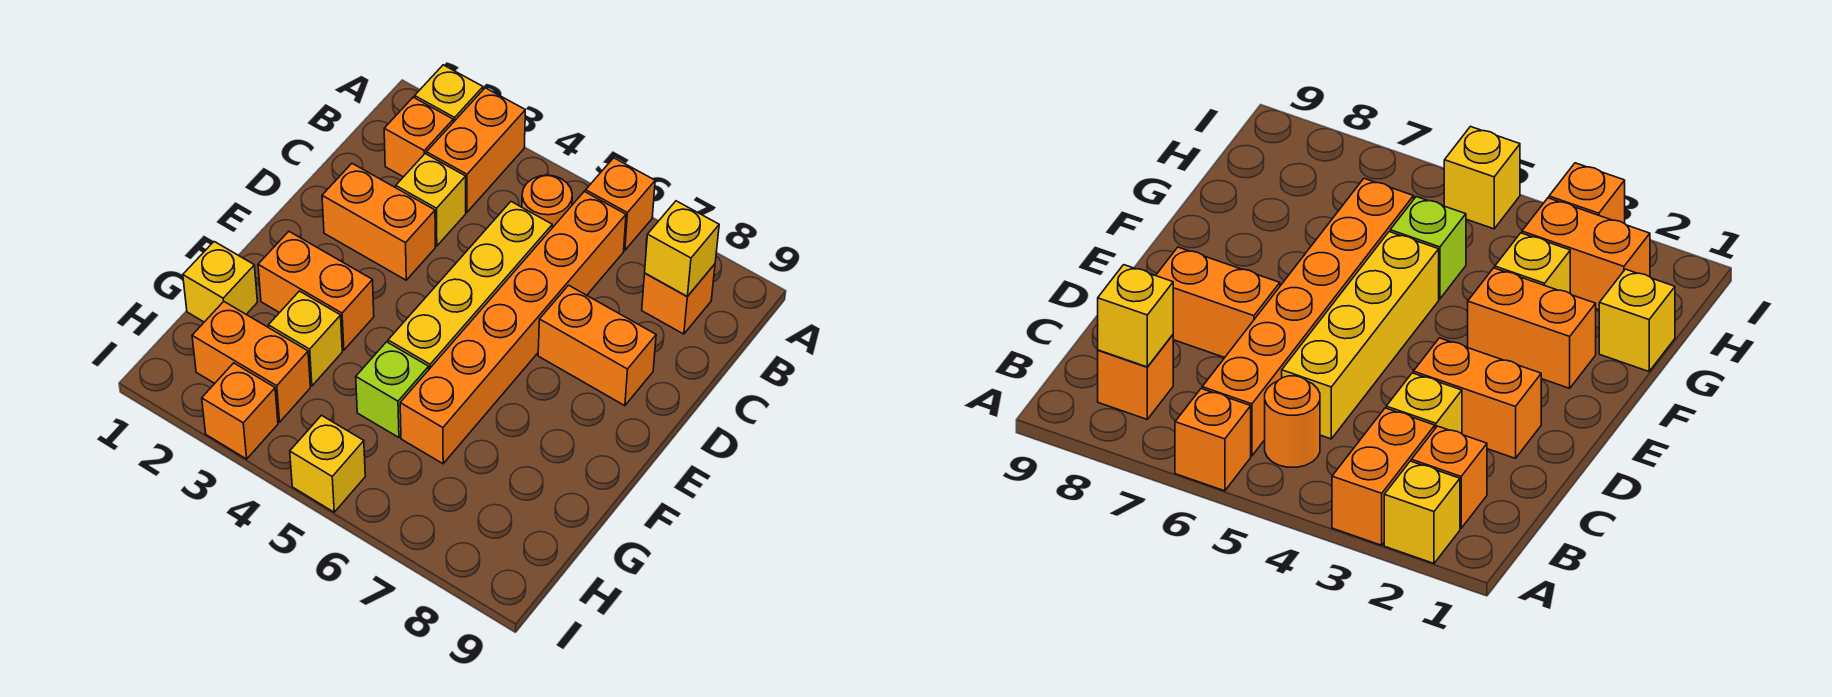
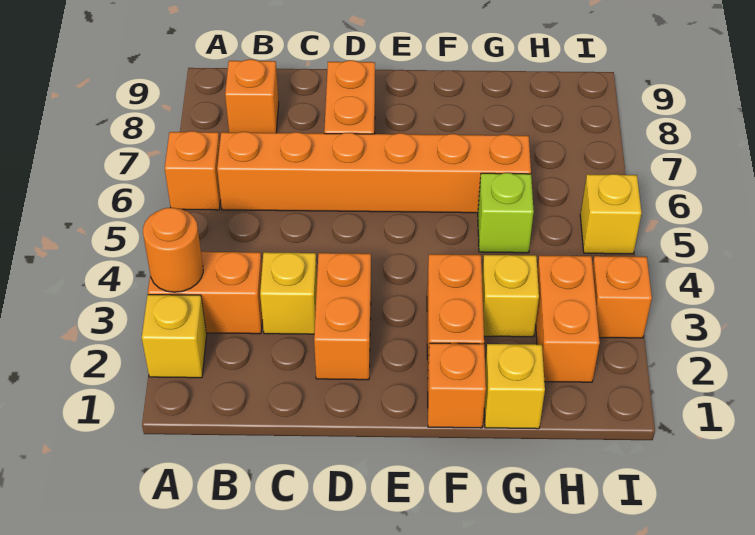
orange brick B2 level 1 -> orange brick F1 level 1
orange round brick B5 level 1 -> orange round brick A3 level 2
yellow brick B8 level 2 -> none
yellow brick C5:F5 level 1 -> none

